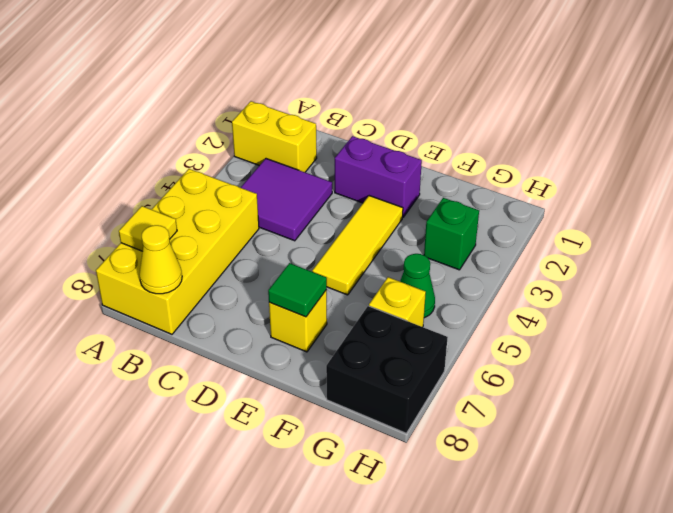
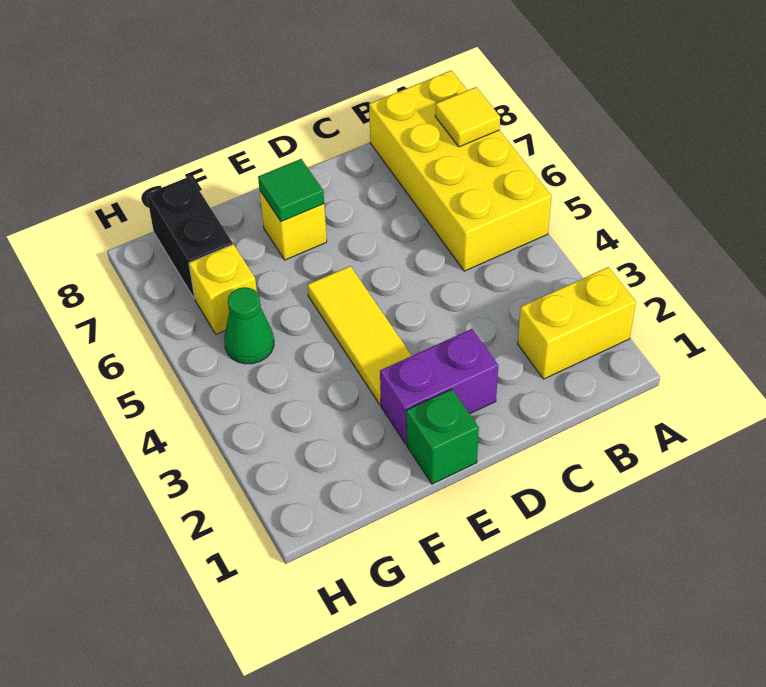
purple tile B3:C4 level 1 -> none
yellow cone B8 level 2 -> none
green brick G3 level 1 -> green brick E1 level 1
black brick G7:H8 level 1 -> black brick G7:G8 level 1

